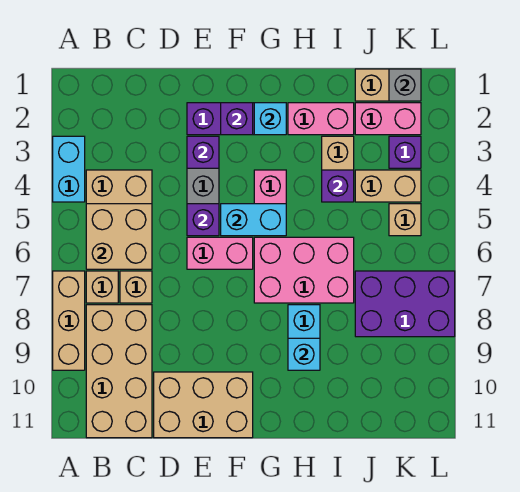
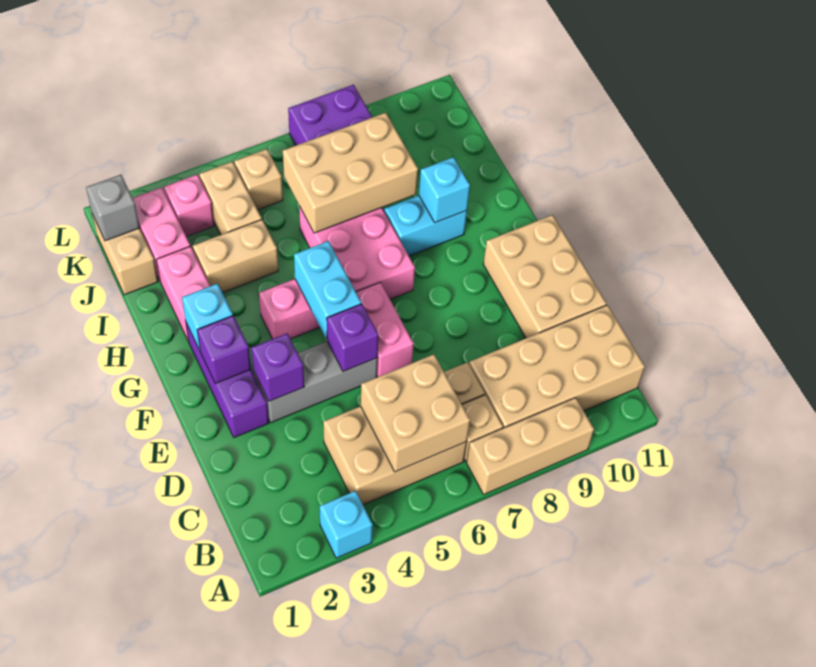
cyan brick A3:A4 level 1 -> cyan brick A3 level 1
purple brick I4 level 2 -> none
none -> tan brick I6:J8 level 2
purple brick K3 level 1 -> pink brick K3 level 1

